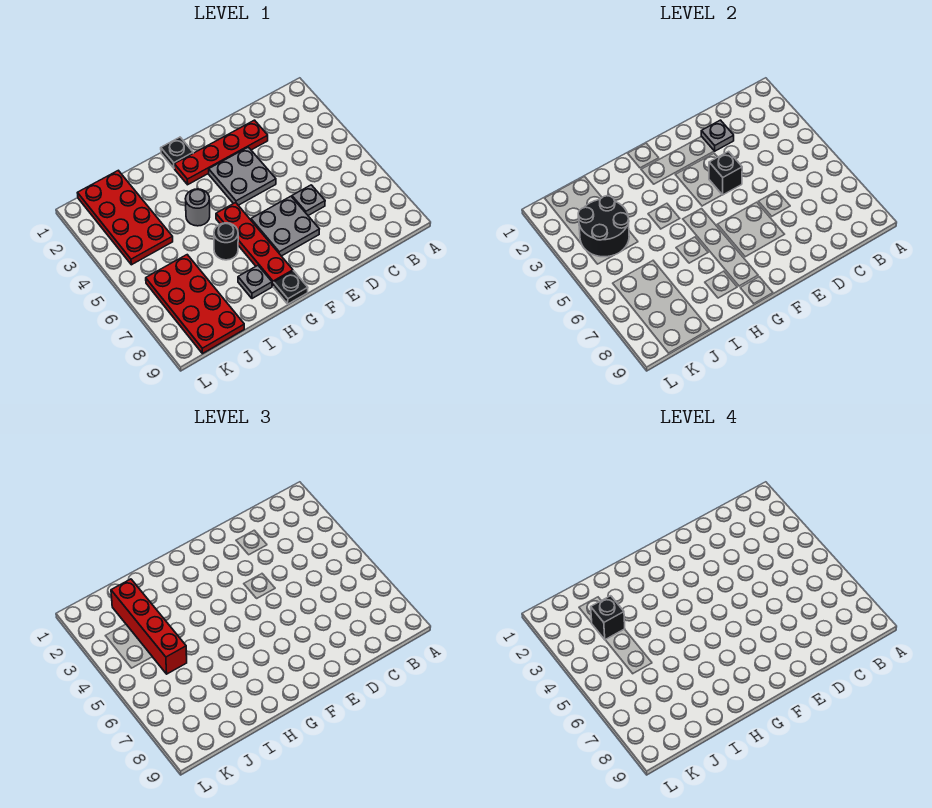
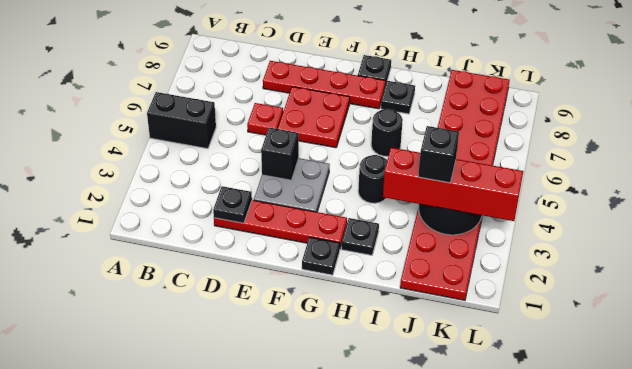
none -> black brick A5:B5 level 1
grey plate D2 level 2 -> black plate D2 level 2
grey plate D6 level 1 -> red plate D6 level 1
grey plate E6:F7 level 1 -> red plate E6:F7 level 1
red plate G5:G8 level 1 -> red plate D8:G8 level 1
none -> black plate H2 level 1
grey round brick H4 level 1 -> black round brick H4 level 1
grey plate H8 level 1 -> black plate H8 level 1
red brick J2:J5 level 3 -> red brick I3:L3 level 3

